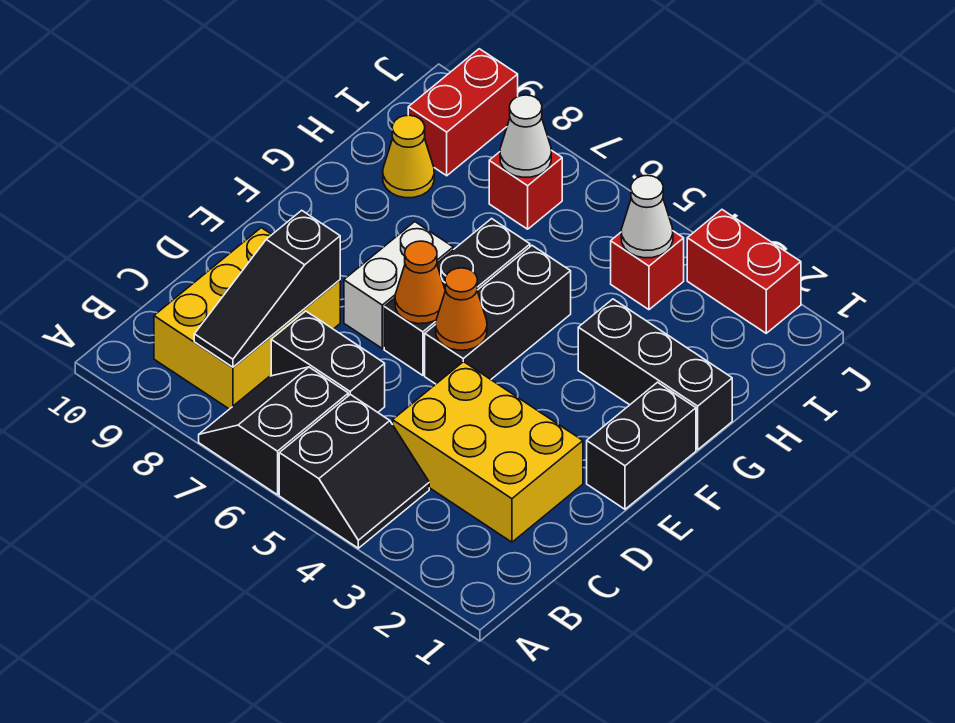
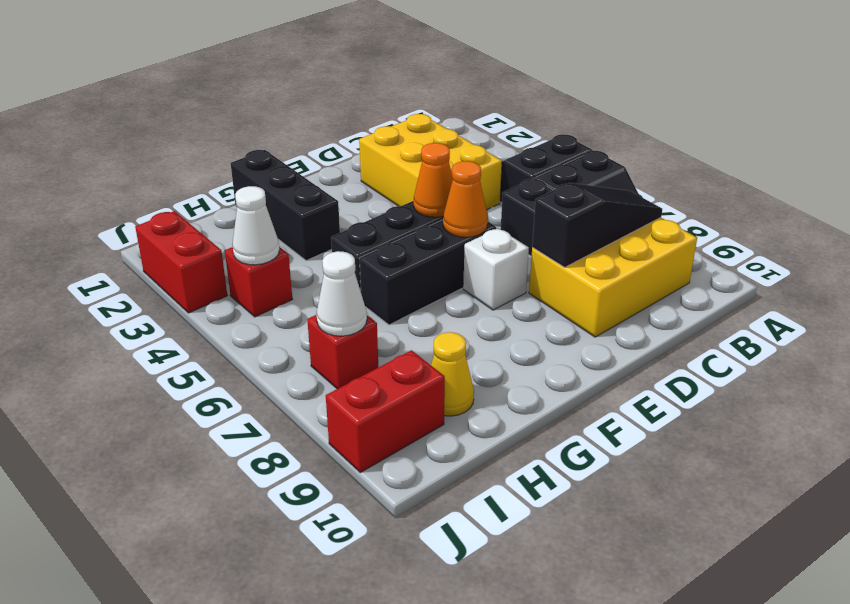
black brick E1:F1 level 1 -> none
white brick E7:F7 level 1 -> white brick E7 level 1

